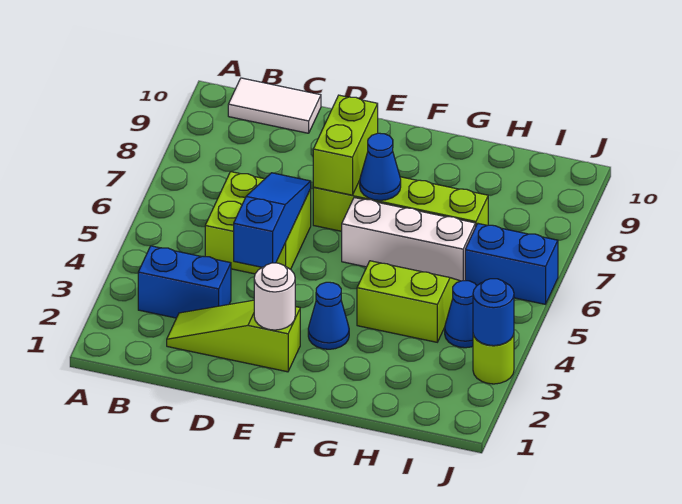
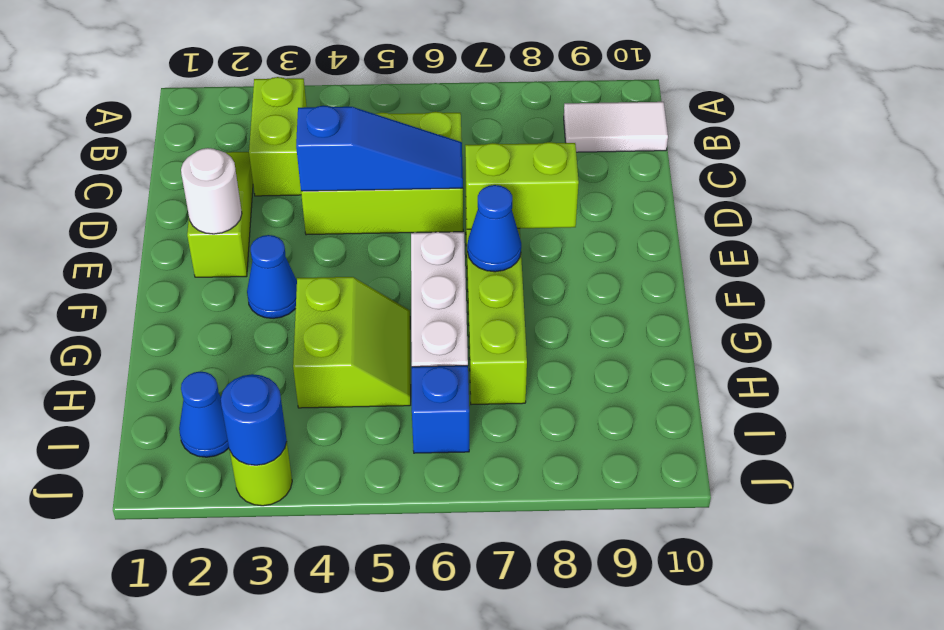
blue brick B3:C3 level 1 -> lime brick B3:C3 level 1
white tile B10:C10 level 1 -> white tile B9:B10 level 1
lime brick C5:D6 level 1 -> lime brick C4:D6 level 1
blue cone I4 level 1 -> blue cone I2 level 1
blue brick I6:J6 level 1 -> blue brick I6 level 1

